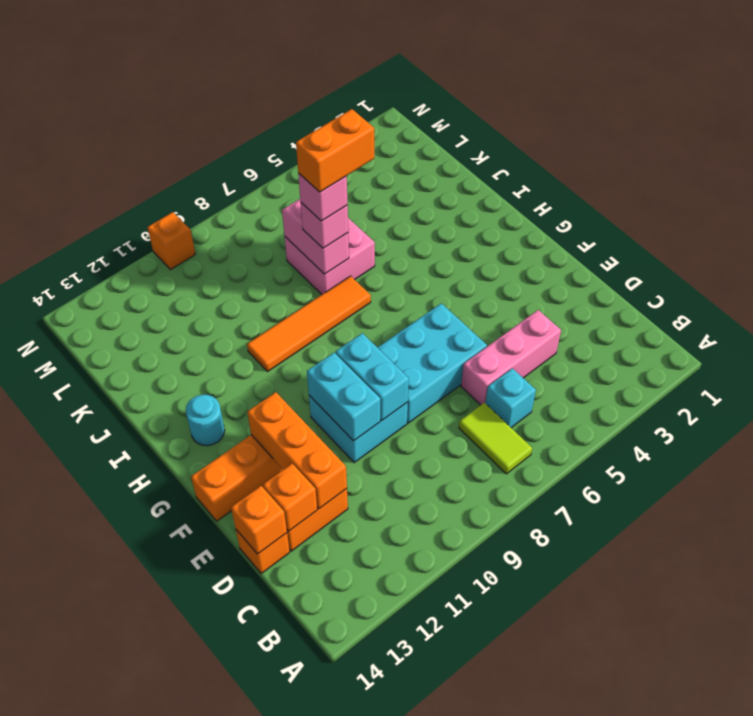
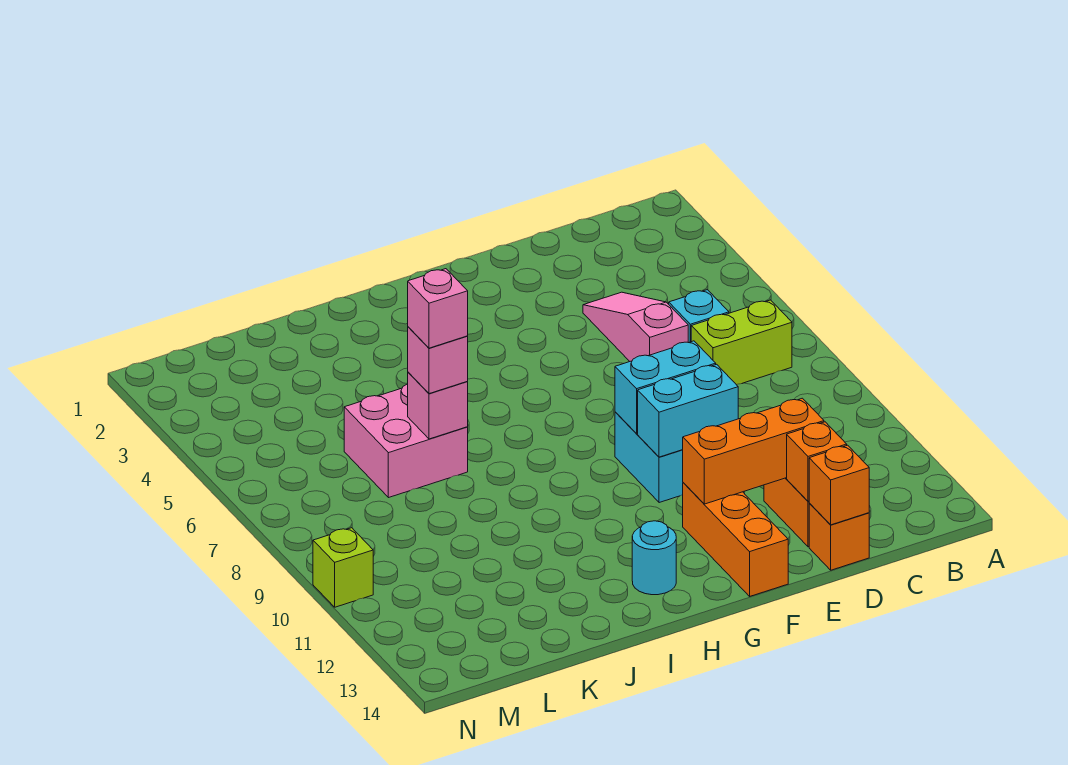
lime tile B7:C7 level 1 -> lime brick B7:C7 level 1
pink brick D4:D6 level 1 -> pink slope D4:D6 level 1 top 6
cyan brick E6:F8 level 1 -> none
orange tile I7:I10 level 1 -> none
orange brick J6:J7 level 5 -> none
pink brick J7:K7 level 2 -> pink brick J7 level 2
orange brick N10 level 1 -> lime brick N10 level 1

